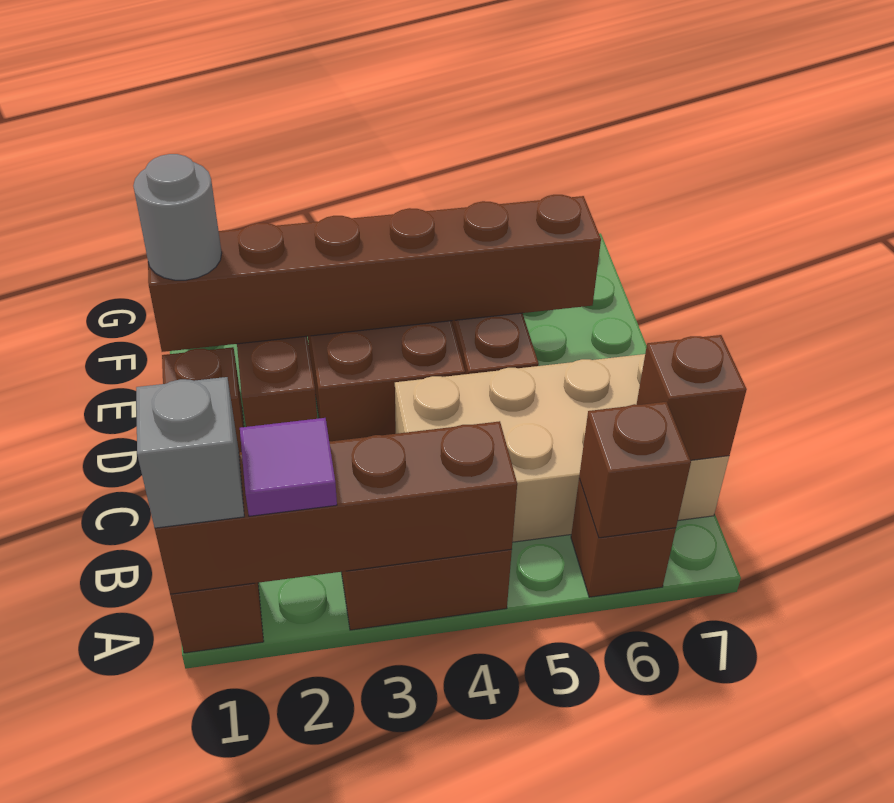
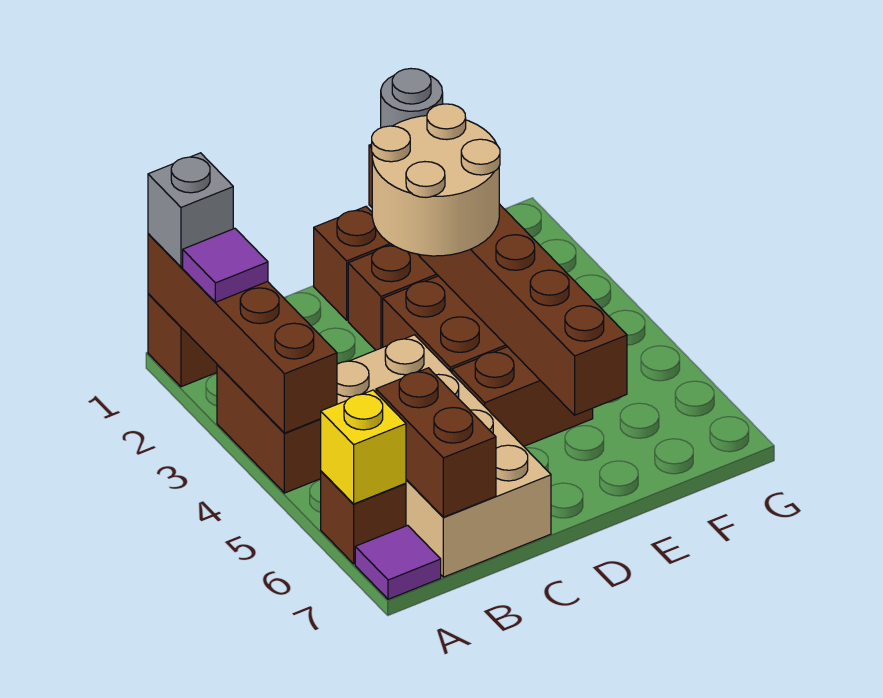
brown brick A6 level 2 -> yellow brick A6 level 2
none -> purple tile A7 level 1
brown brick B7 level 2 -> brown brick B6:B7 level 2
none -> tan round brick D2:E3 level 3

